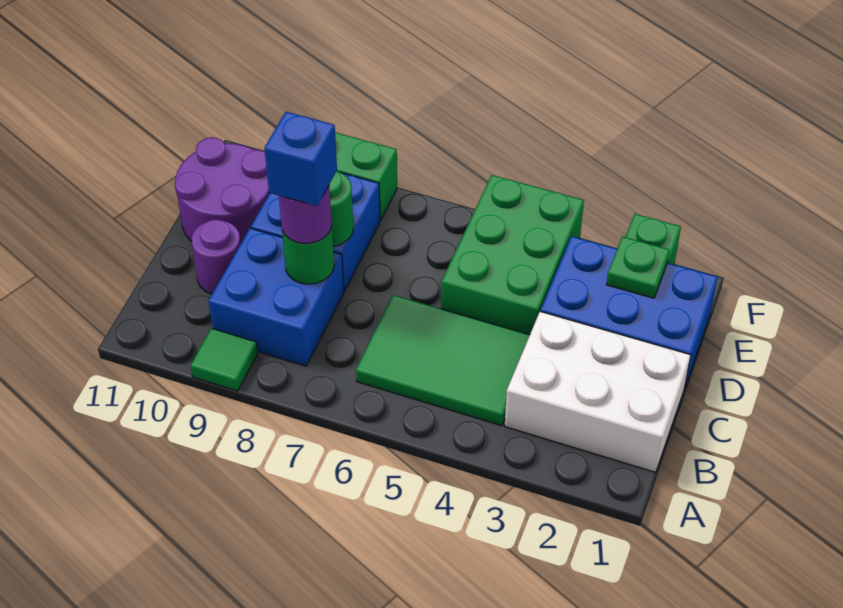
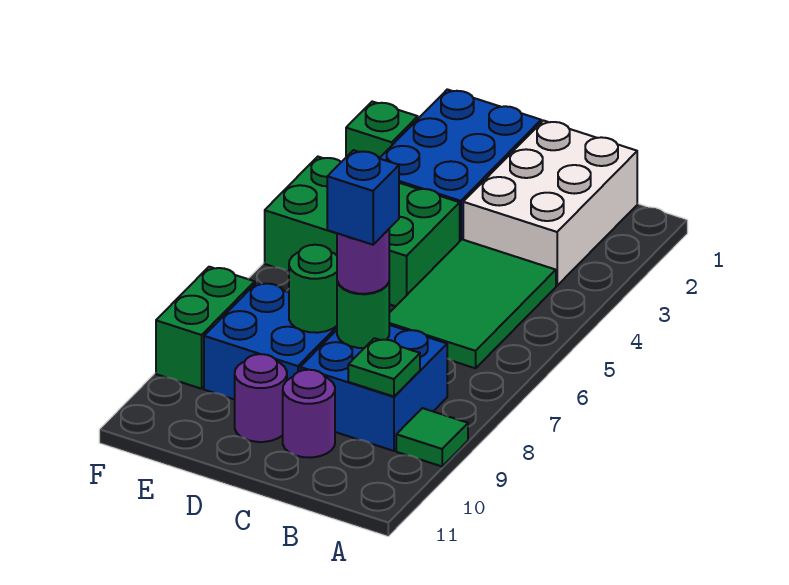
purple round brick D10:E11 level 1 -> purple round brick D10 level 1
green plate E2 level 2 -> green plate B9 level 2

